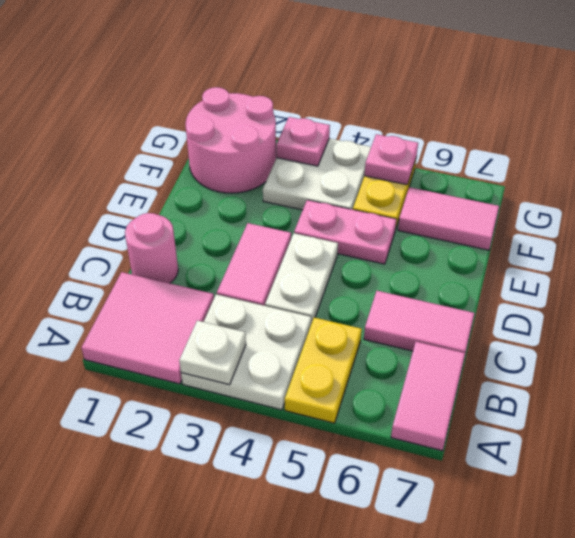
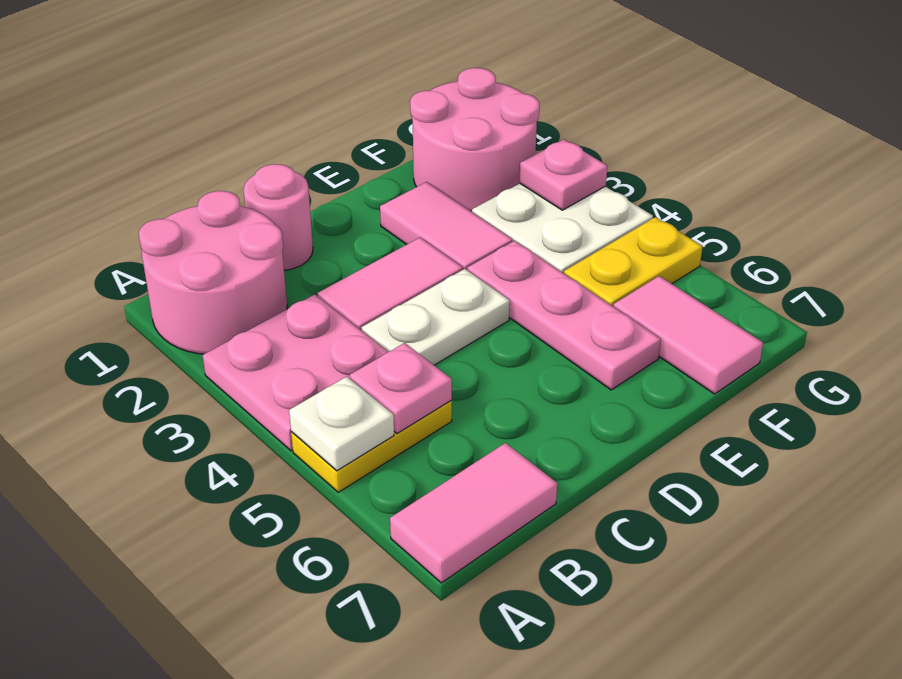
pink tile A1:B2 level 1 -> pink round brick A1:B2 level 1
white plate A3:B4 level 1 -> pink plate A3:B4 level 1
white plate A3 level 2 -> white plate A5 level 2
pink tile C6:C7 level 1 -> pink tile E2:E3 level 1
pink plate E4:E5 level 1 -> pink plate E4:E6 level 1
pink plate G5 level 2 -> pink plate B5 level 2

